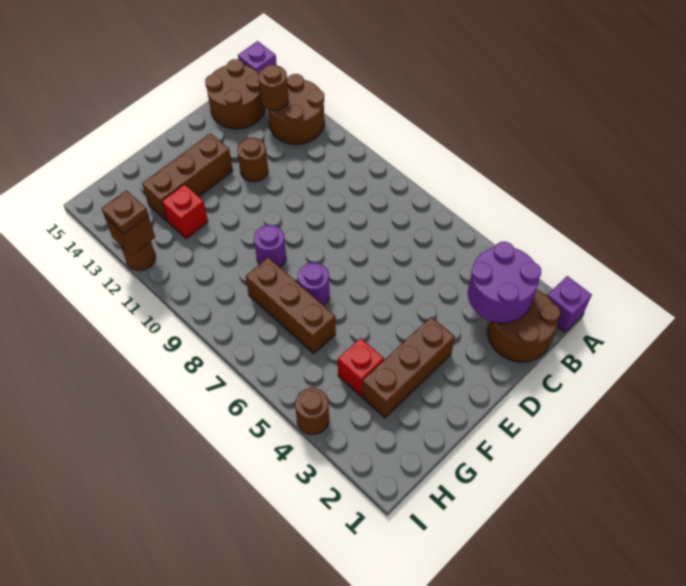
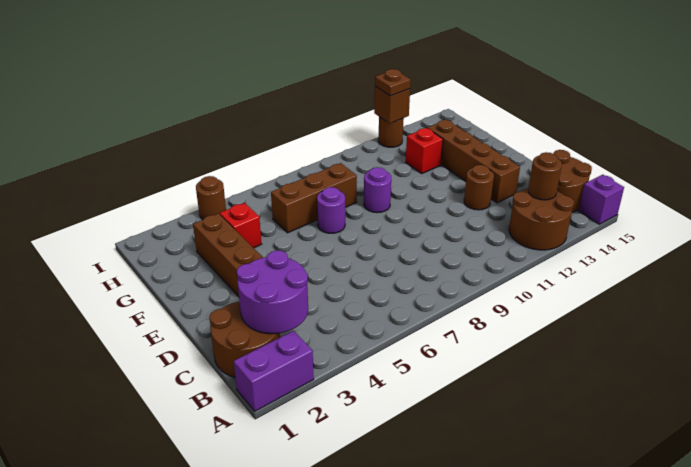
purple brick A1 level 1 -> purple brick A1:A2 level 1
brown brick E13:G13 level 1 -> brown brick D13:G13 level 1

